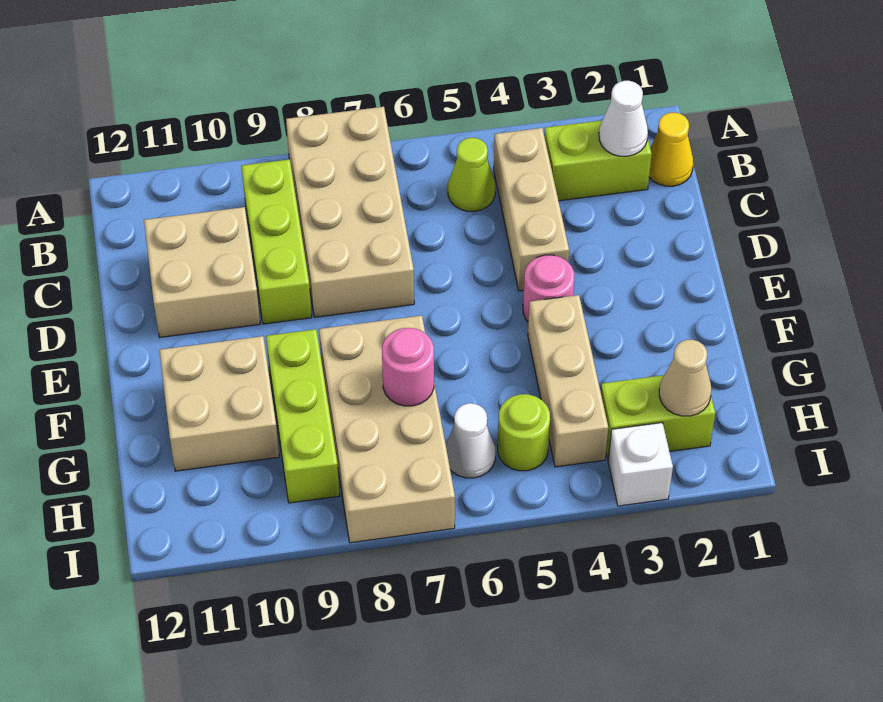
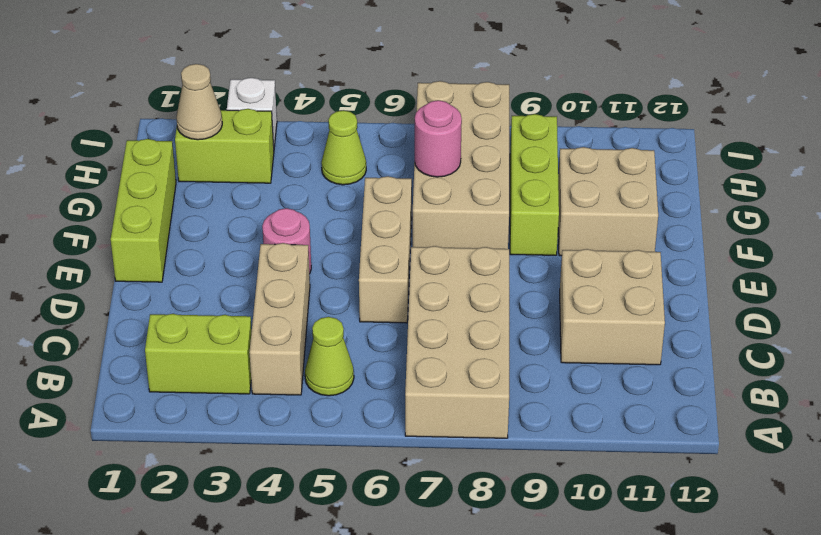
yellow cone B1 level 1 -> none
white cone B2 level 2 -> none
lime brick B9:D9 level 1 -> lime brick E1:G1 level 1
tan brick F4:H4 level 1 -> tan brick D6:F6 level 1
lime round brick H5 level 1 -> lime cone H5 level 1
white cone H6 level 1 -> none

